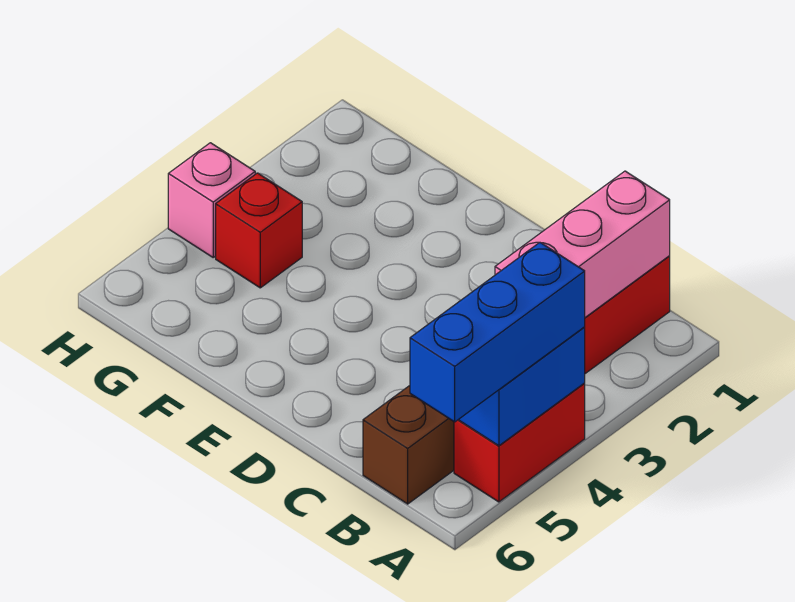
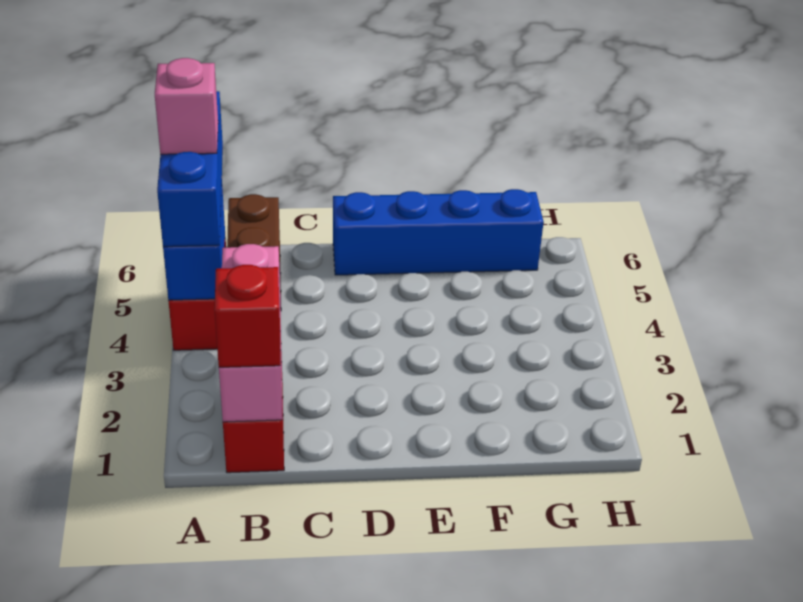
none -> blue brick D6:G6 level 1
red brick G4 level 1 -> red brick B1 level 3
pink brick H4 level 1 -> pink brick A5 level 4

